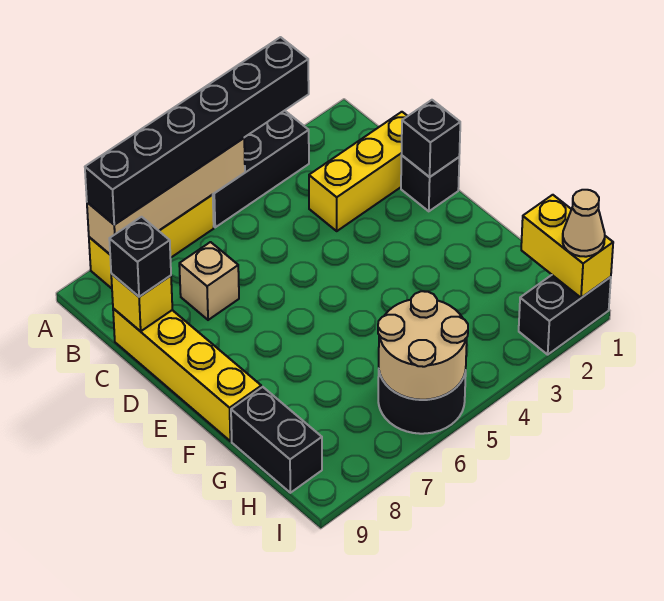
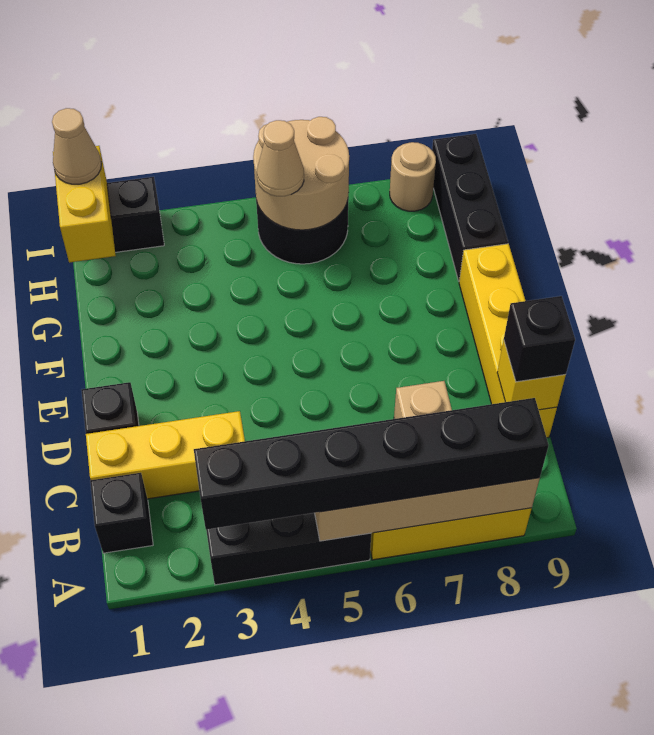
black brick D1 level 2 -> black brick B1 level 1
black brick G9:H9 level 1 -> black brick G9:I9 level 1
none -> tan cone H5 level 3
none -> tan round brick I8 level 1

